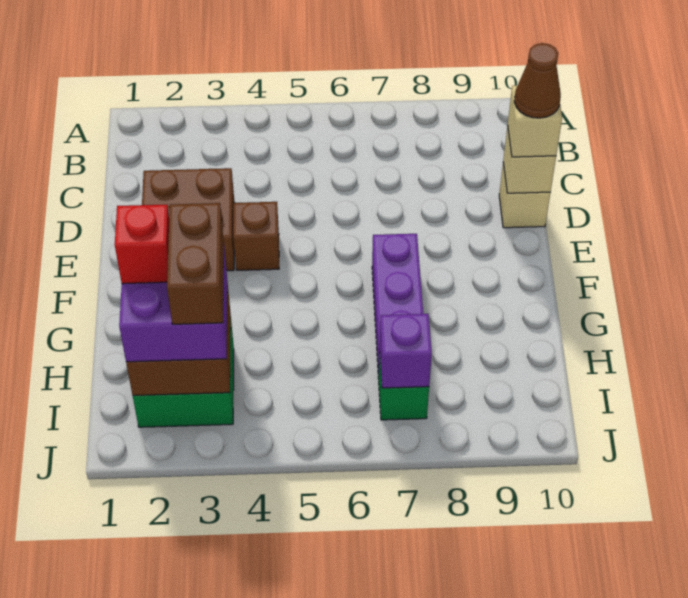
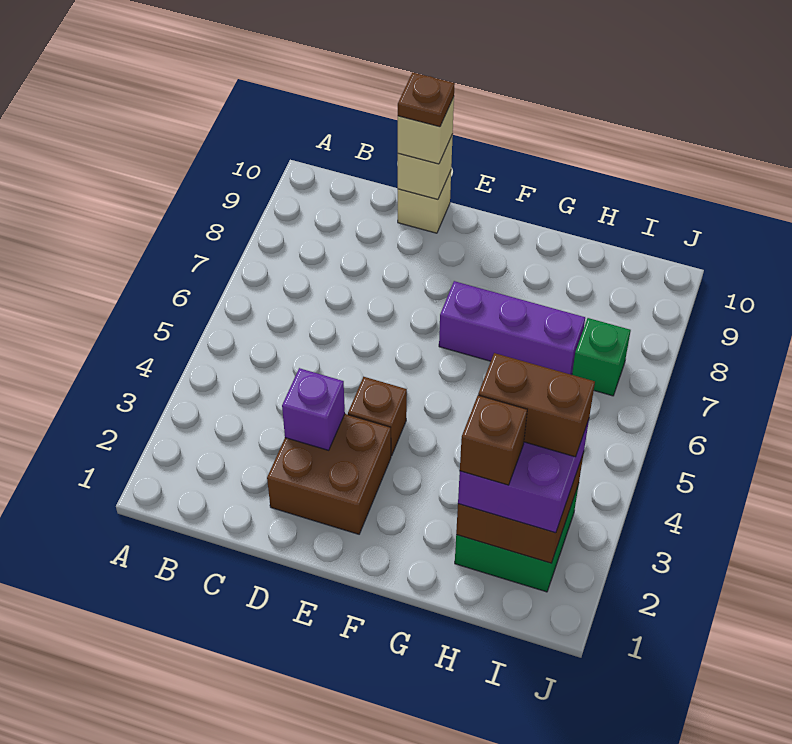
brown cone D10 level 4 -> brown plate D10 level 4
red brick H2 level 4 -> brown brick H2 level 4
purple brick I7 level 2 -> purple brick D3 level 2

